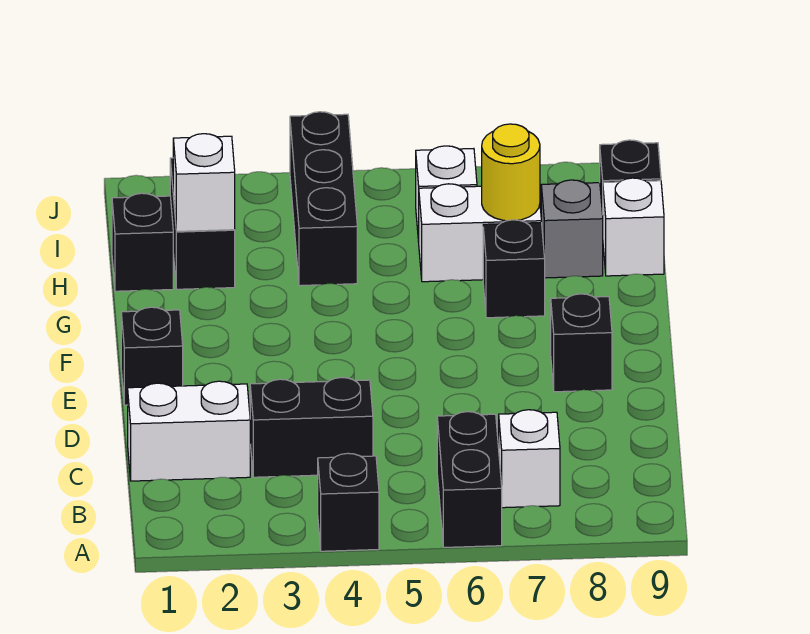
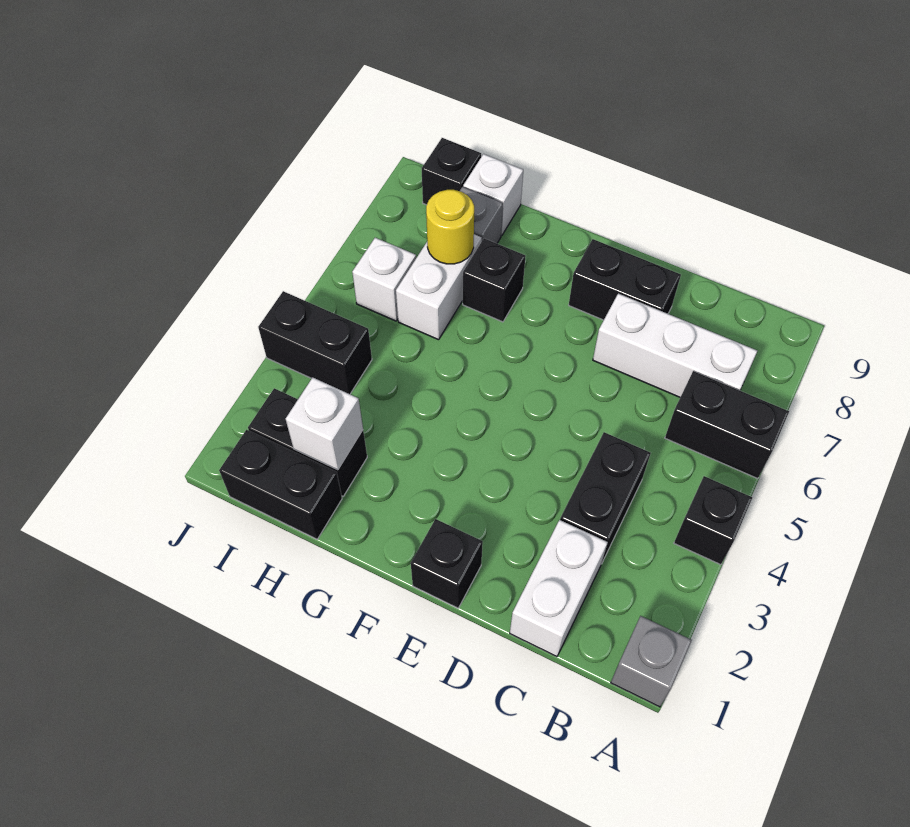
none -> grey brick A1 level 1
white brick B7 level 1 -> white brick B7:D7 level 1
black brick E8 level 1 -> black brick D8:E8 level 1
black brick H1 level 1 -> black brick H1:I1 level 1
black brick H4:J4 level 1 -> black brick I4:J4 level 1

